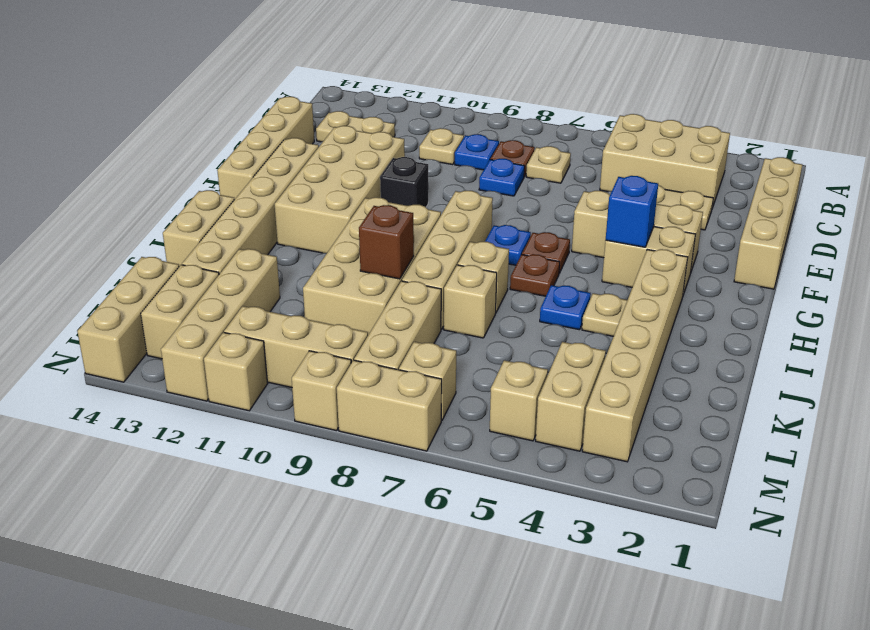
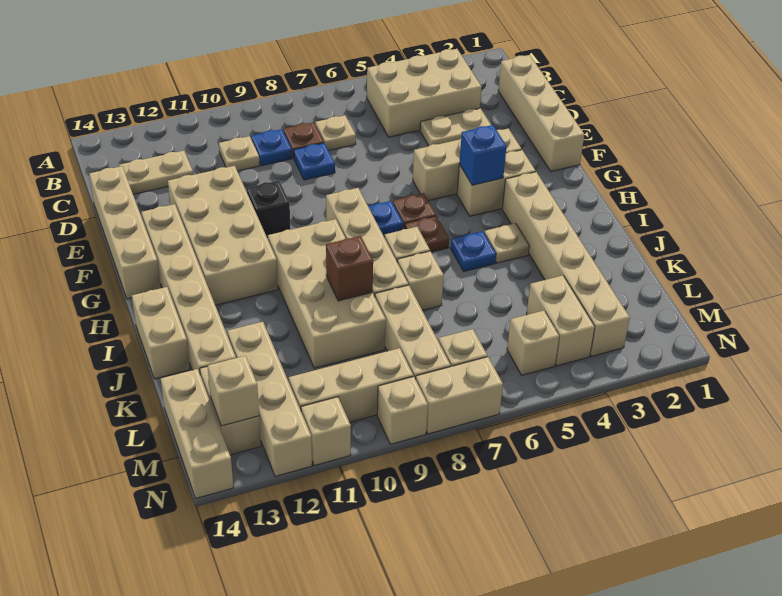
none -> tan brick M13 level 2

